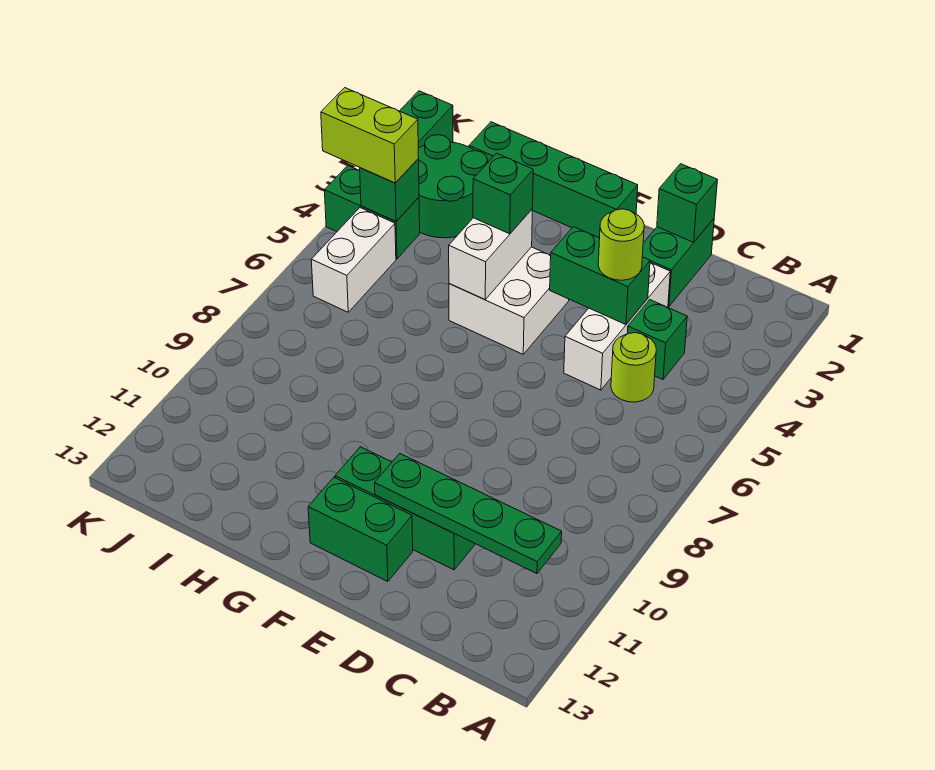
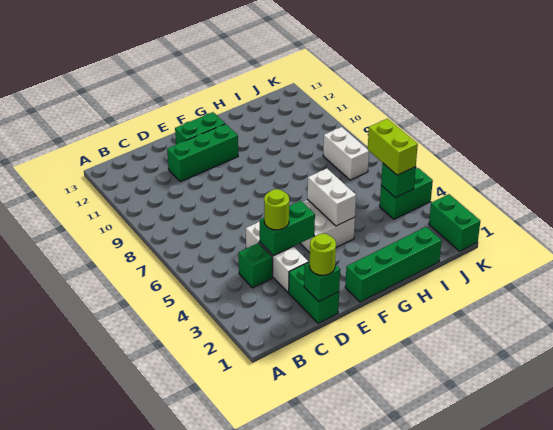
green plate B11:E11 level 2 -> none
lime round brick C5 level 1 -> lime round brick D1 level 3
green brick G4 level 3 -> none
green round brick I2:J3 level 1 -> none
lime brick J4:K4 level 3 -> lime brick J4:J5 level 3
white brick J5:J6 level 1 -> white brick J7:J8 level 1

